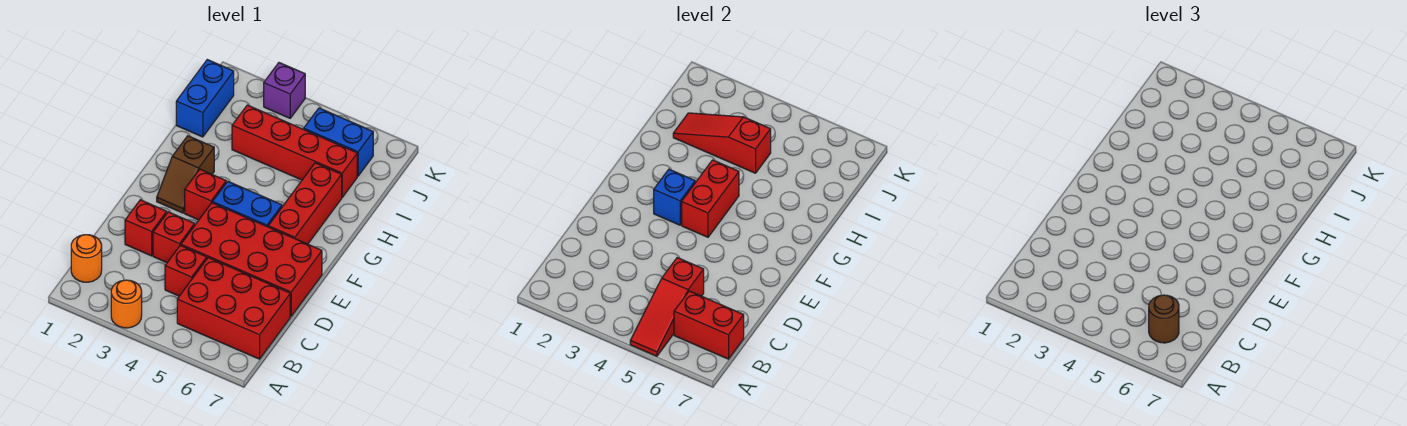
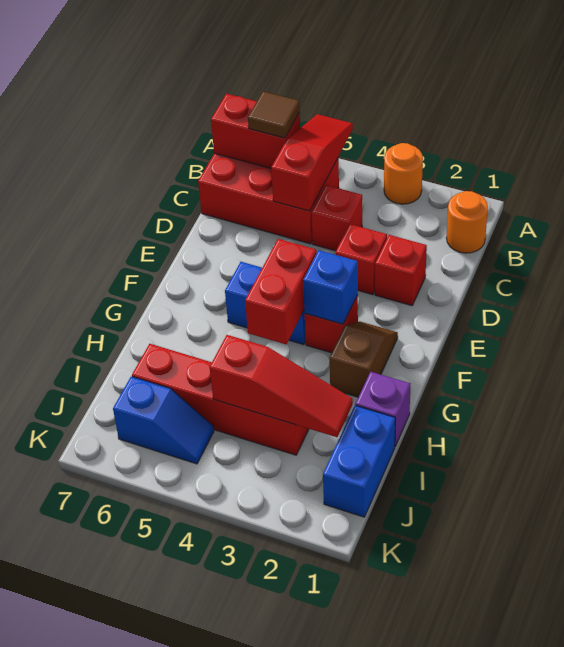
brown round brick B6 level 3 -> brown tile B6 level 3
red brick D4:E7 level 1 -> none
red brick F6:H6 level 1 -> none
blue brick J5:J6 level 1 -> blue slope J5:J6 level 1 top 6
purple brick K3 level 1 -> purple brick H1 level 1

